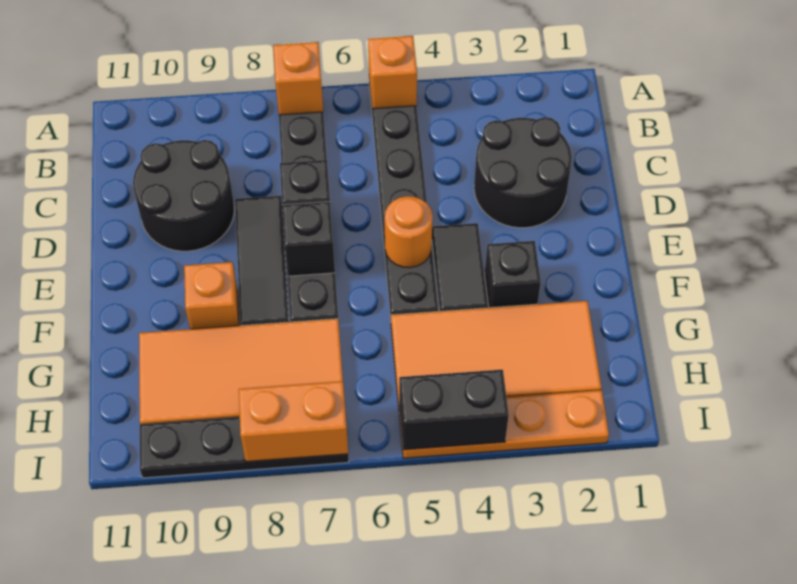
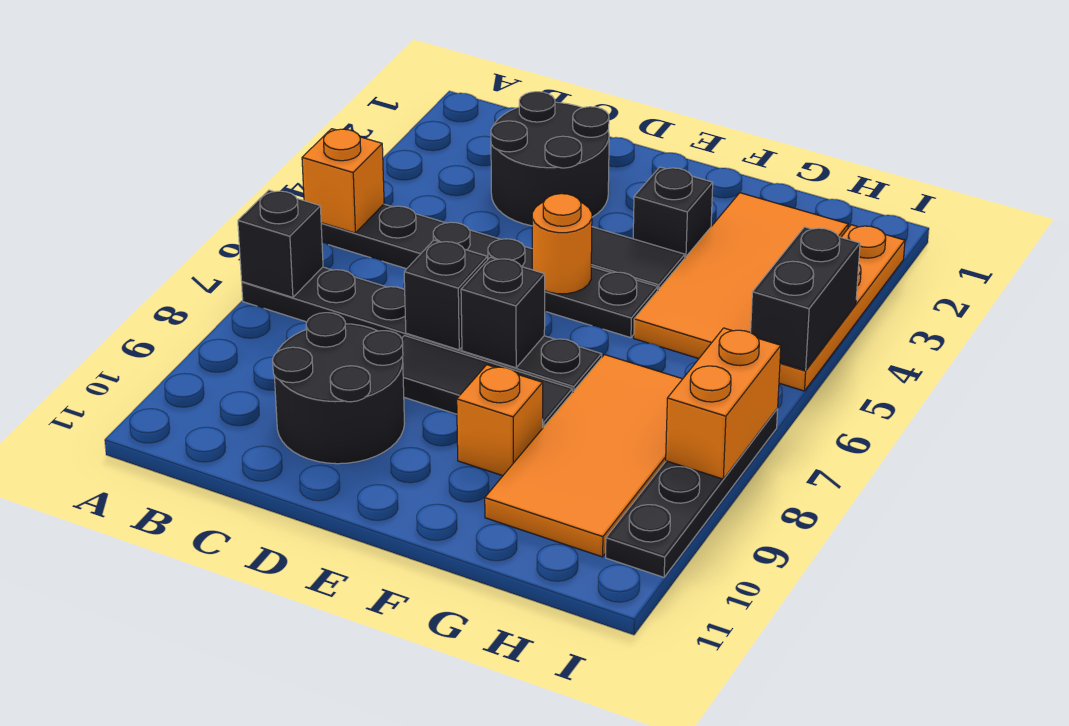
orange brick A7 level 2 -> black brick A7 level 2

